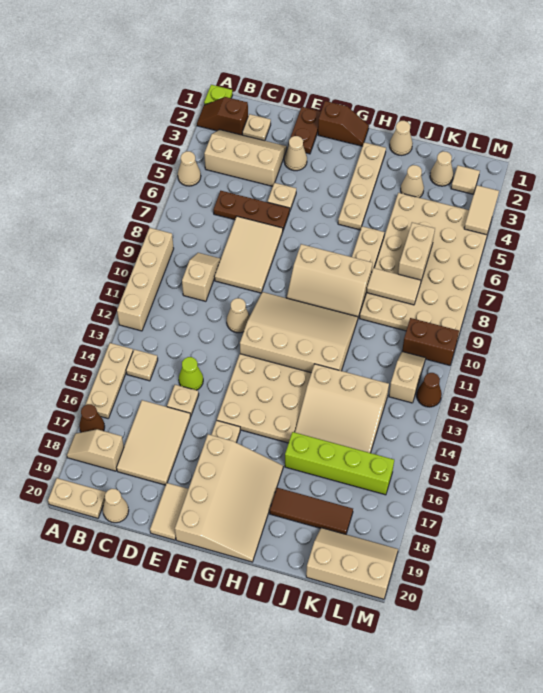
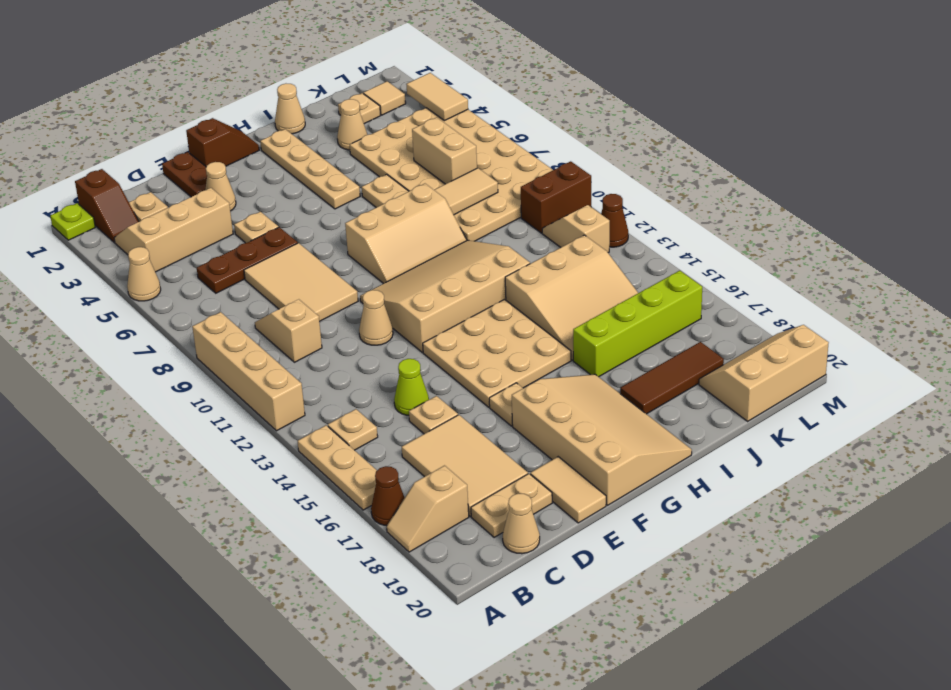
brown slope A2:B2 level 1 top B -> brown slope B1:B2 level 1 top 1
tan plate A20:B20 level 1 -> tan plate C19:D19 level 1
tan cone K2 level 1 -> tan plate K2 level 1

